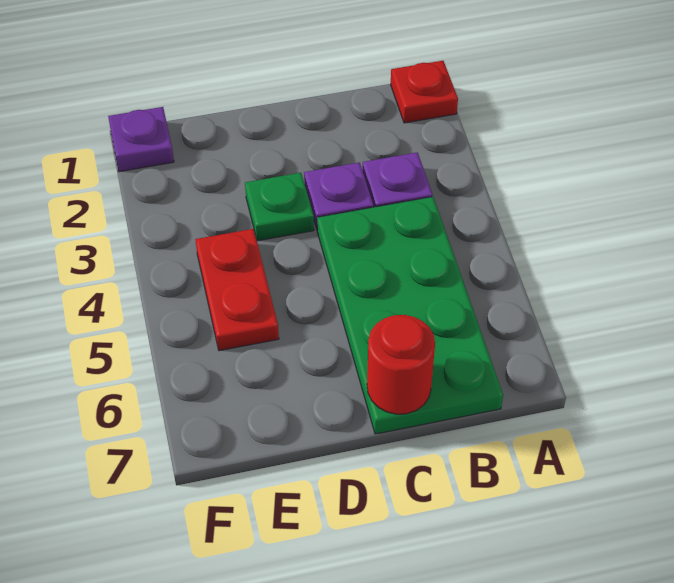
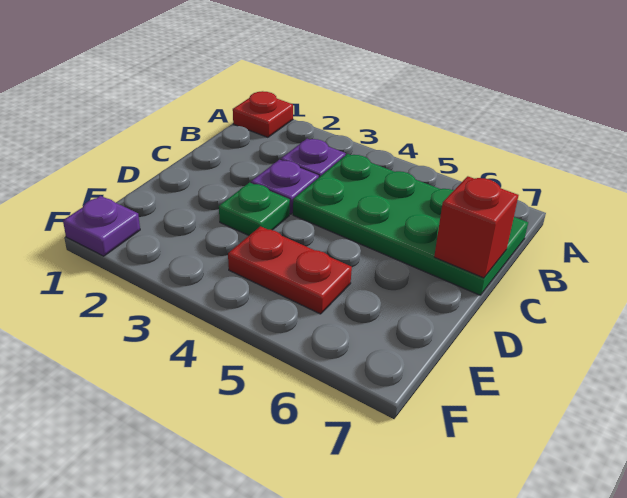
red round brick C7 level 2 -> red brick C7 level 2

